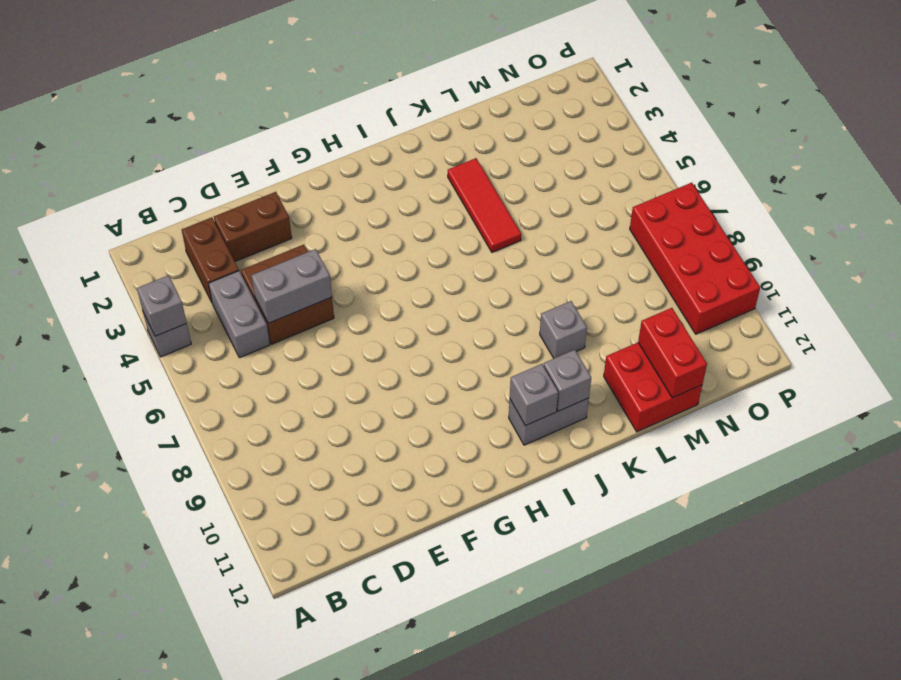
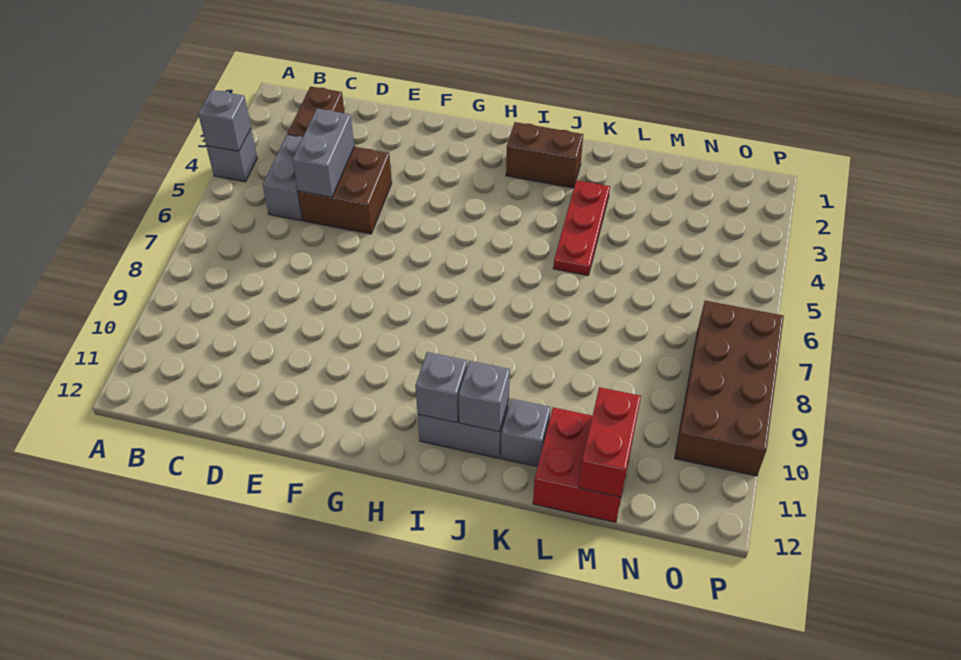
brown brick D2:E2 level 1 -> brown brick I2:J2 level 1
grey brick D5:E5 level 2 -> grey brick D4:D5 level 2
red tile K3:K5 level 1 -> red plate K3:K5 level 1
grey brick K9 level 1 -> grey brick K11 level 1
red brick O7:P10 level 1 -> brown brick O7:P10 level 1

